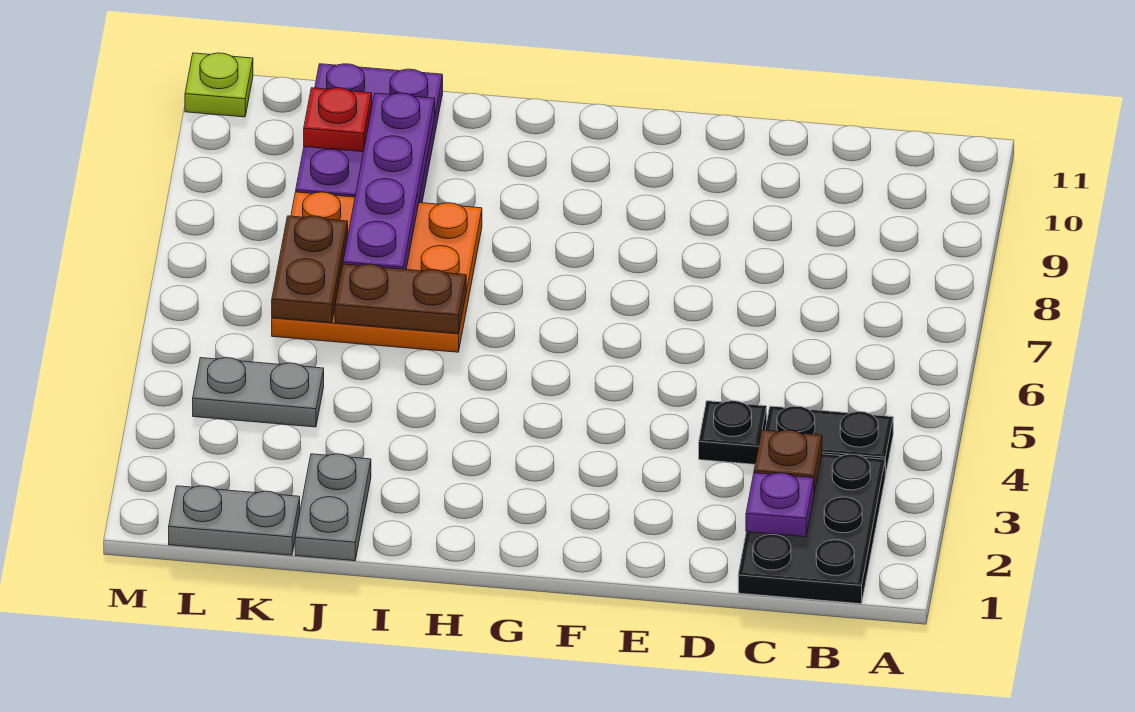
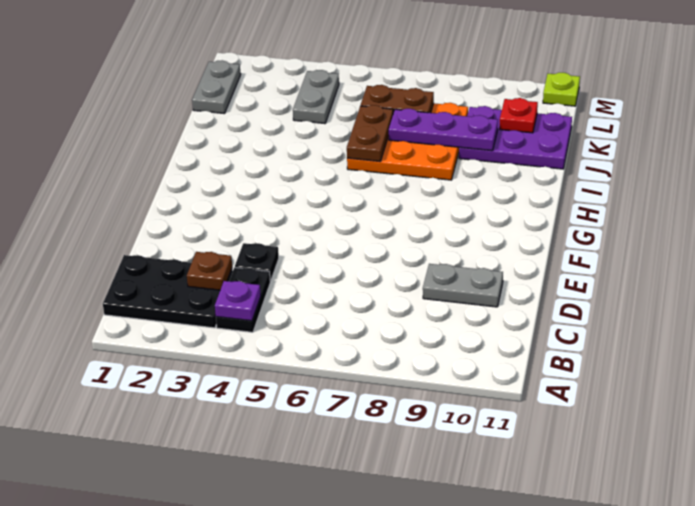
purple plate C2 level 2 -> purple plate B4 level 2
grey plate J1:J2 level 1 -> grey plate D9:D10 level 1
purple plate J7:J10 level 2 -> purple plate J7:J9 level 2

